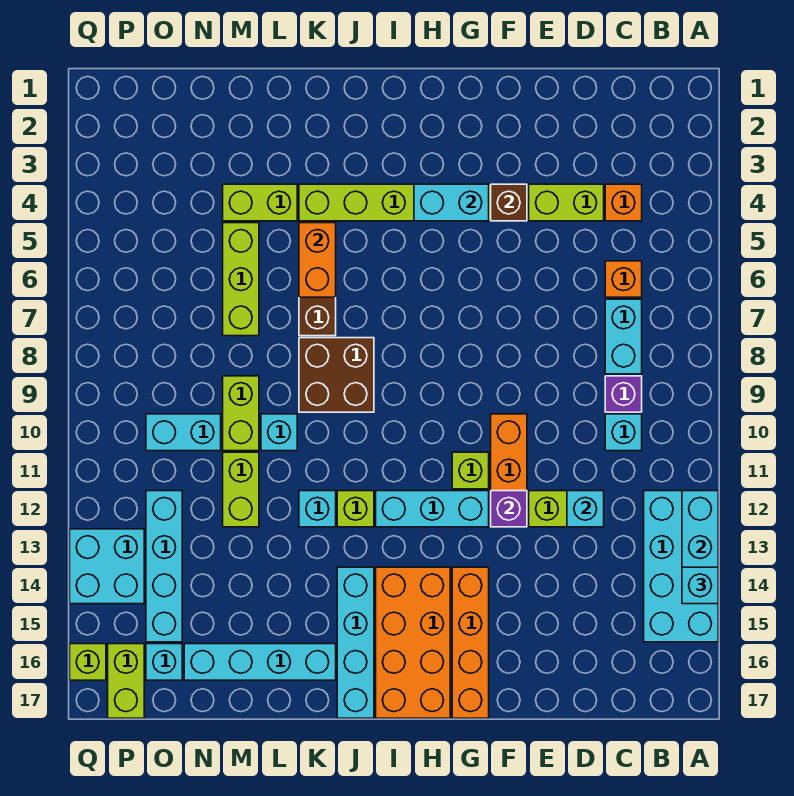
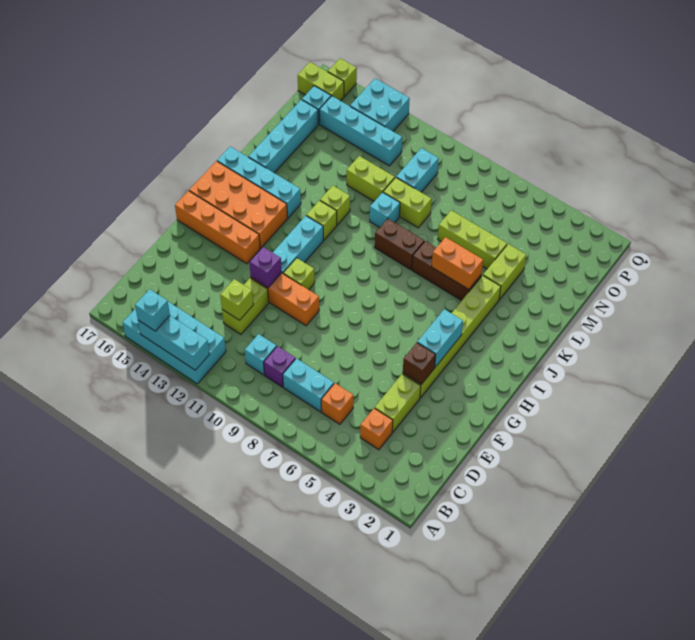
cyan brick D12 level 2 -> lime brick D12 level 2
brown brick J8:K9 level 1 -> brown brick K8:K9 level 1
cyan brick K12 level 1 -> lime brick K12 level 1

